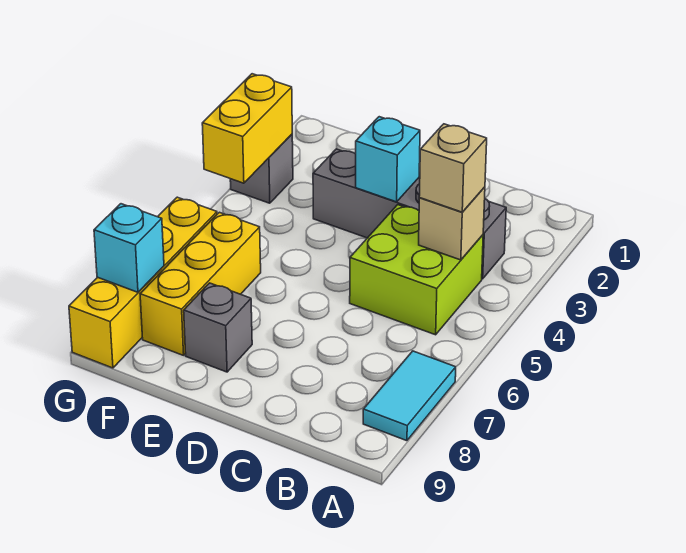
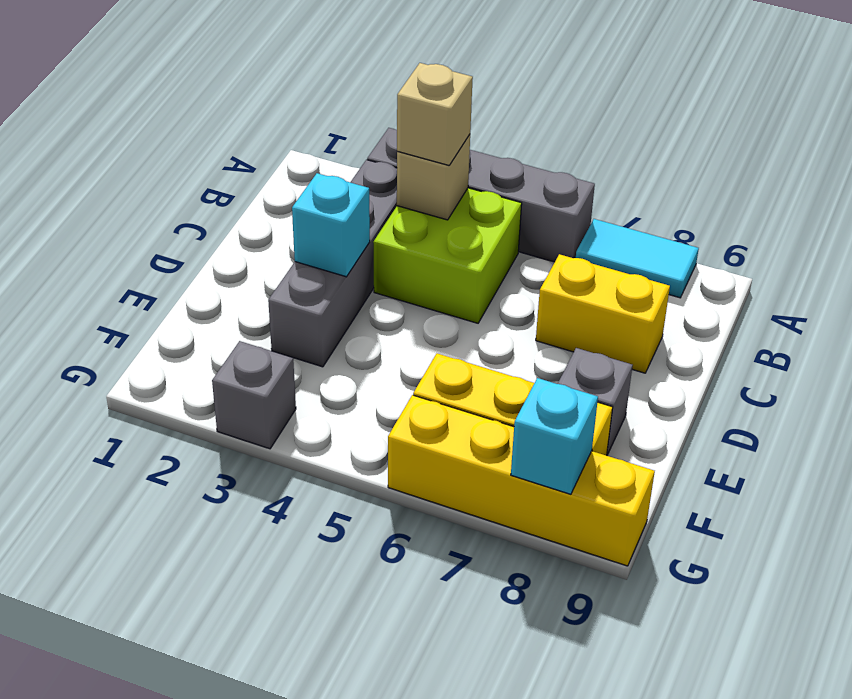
none -> grey brick A3:A6 level 1
yellow brick G3:G4 level 2 -> yellow brick C7:C8 level 1

